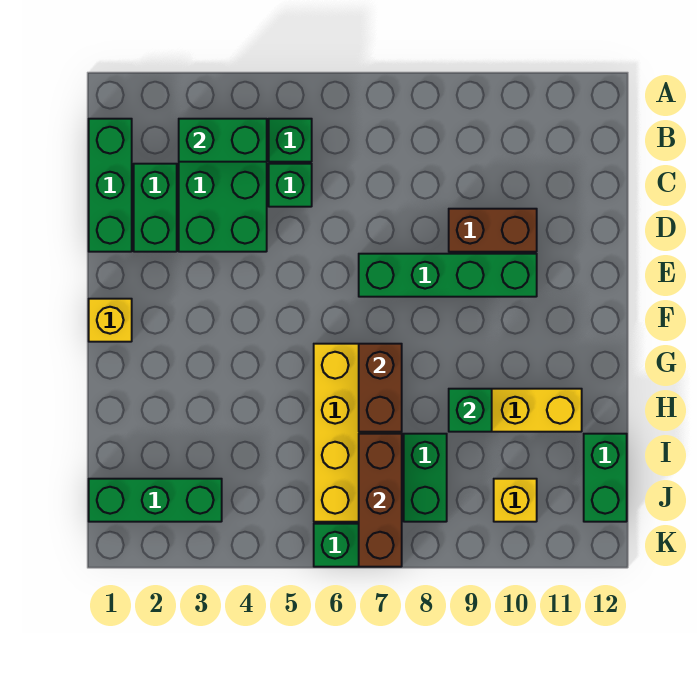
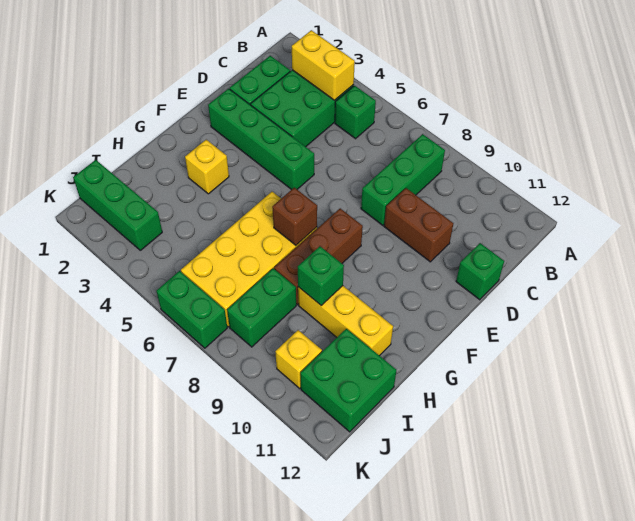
green brick B1:D1 level 1 -> green brick B8:D8 level 1
green brick B3:B4 level 2 -> yellow brick B3:B4 level 2
green brick C5 level 1 -> green brick D12 level 1
green brick E7:E10 level 1 -> green brick E2:E5 level 1
yellow brick F1 level 1 -> yellow brick G3 level 1
brown brick G7:H7 level 2 -> brown brick G7 level 2
brown brick I7:K7 level 2 -> brown brick F8:H8 level 1
green brick I12:J12 level 1 -> green brick I11:J12 level 1

